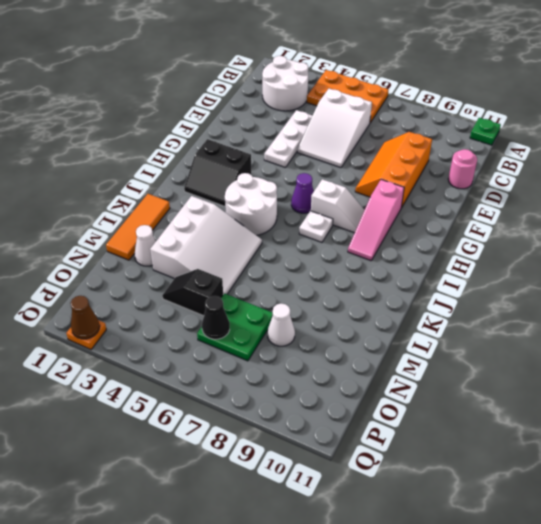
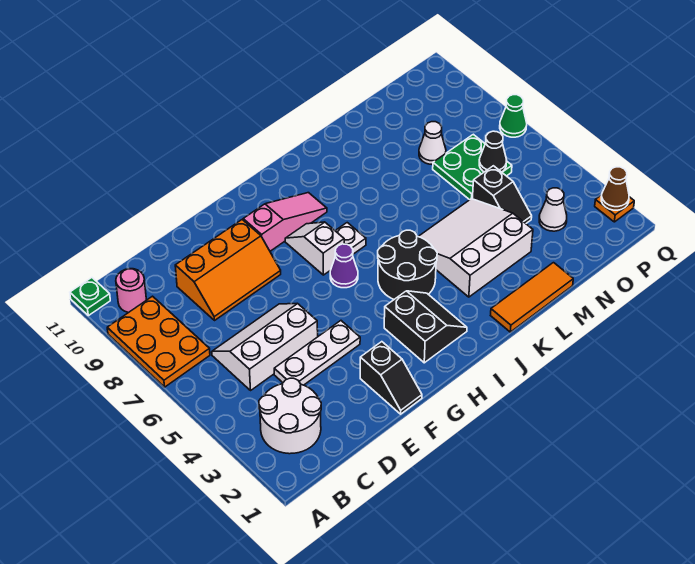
orange plate A4:B6 level 1 -> orange plate A7:B9 level 1
white slope C5:E6 level 1 top C -> white slope C5:E6 level 1 top 5
pink round brick D11 level 1 -> pink round brick B10 level 1
none -> black slope F1:F2 level 1 top 2
white round brick I4:J5 level 1 -> black round brick I4:J5 level 1
white cone M2 level 1 -> white cone O3 level 1
none -> green cone Q7 level 1

